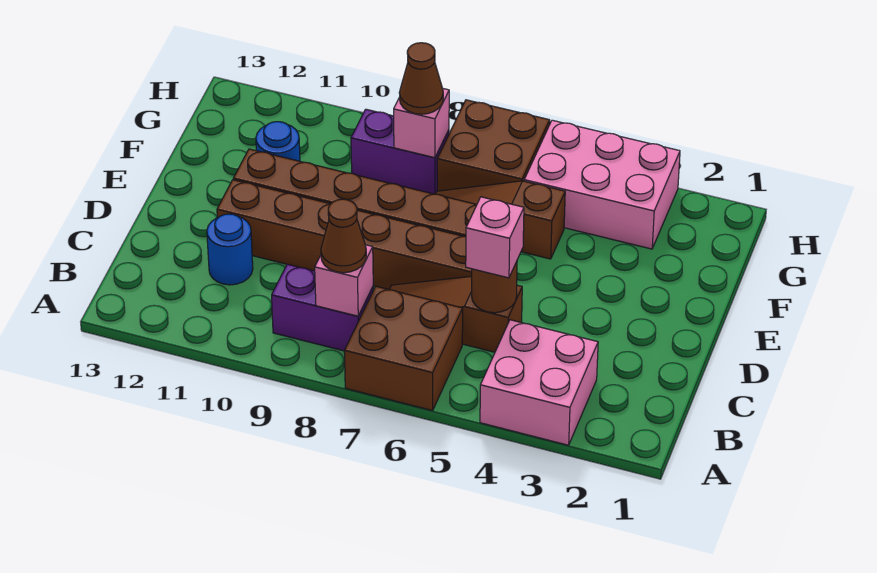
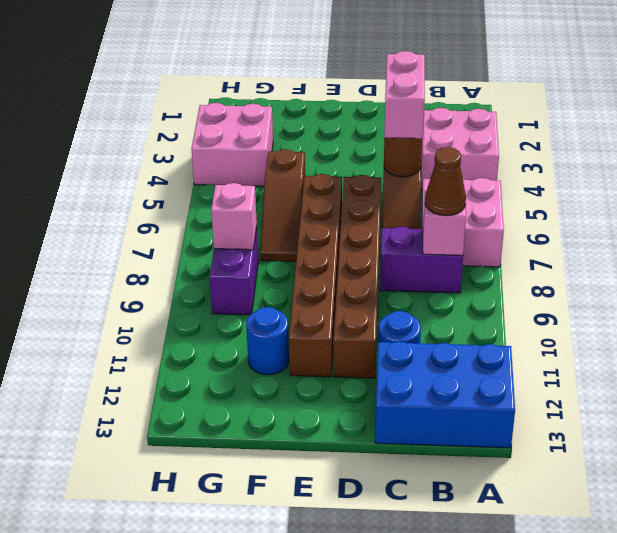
brown brick A6:B7 level 1 -> pink brick A6:B7 level 1
none -> blue brick A12:C13 level 1
purple brick B8:B9 level 1 -> purple brick B8:C8 level 1
pink brick C5 level 3 -> pink brick C4:C5 level 3
pink brick G3:H5 level 1 -> pink brick G3:H4 level 1
brown brick G6:H7 level 1 -> none
brown cone G8 level 3 -> none

